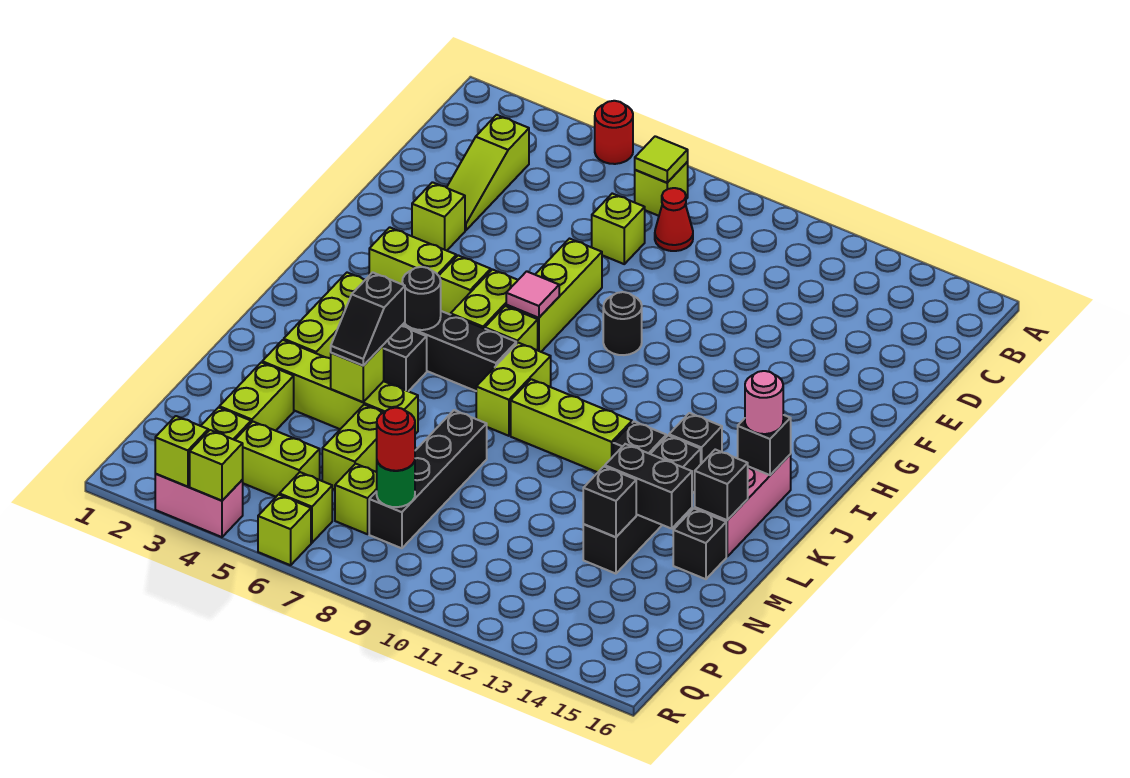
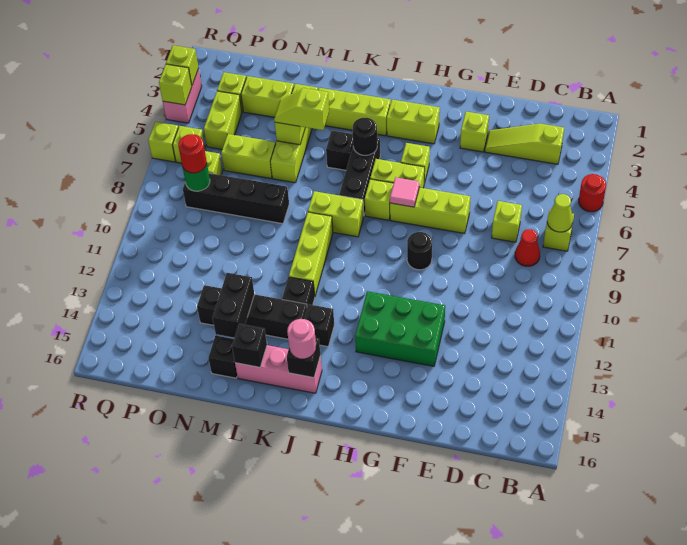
lime tile B7 level 2 -> lime cone B7 level 2
none -> green brick F12:H13 level 1
lime brick H3:H4 level 1 -> lime brick H3:I3 level 1
black slope L5:M5 level 3 top L -> lime slope L5:M5 level 3 top L
black brick N13 level 2 -> none

